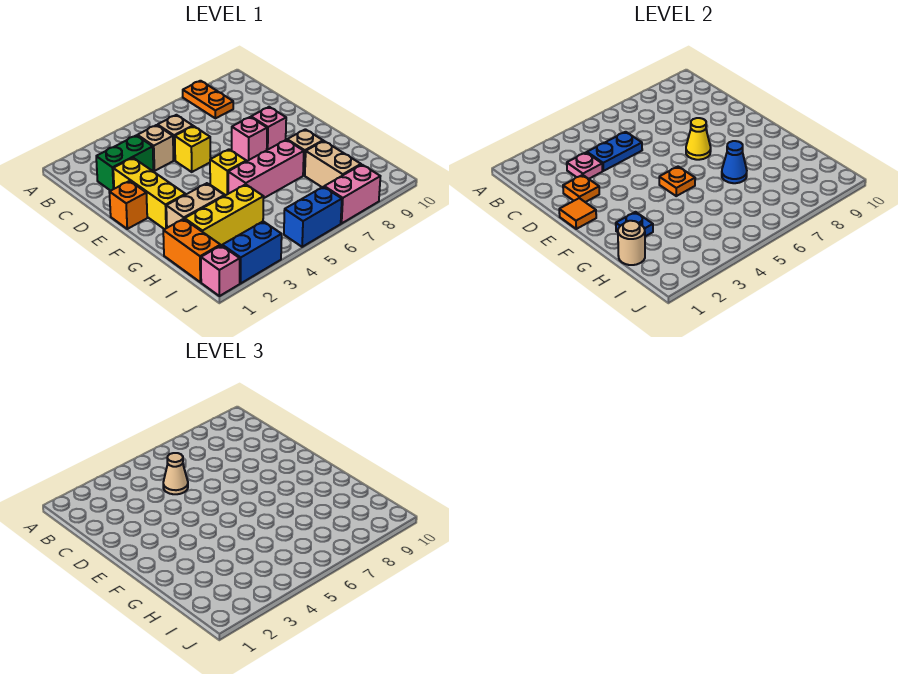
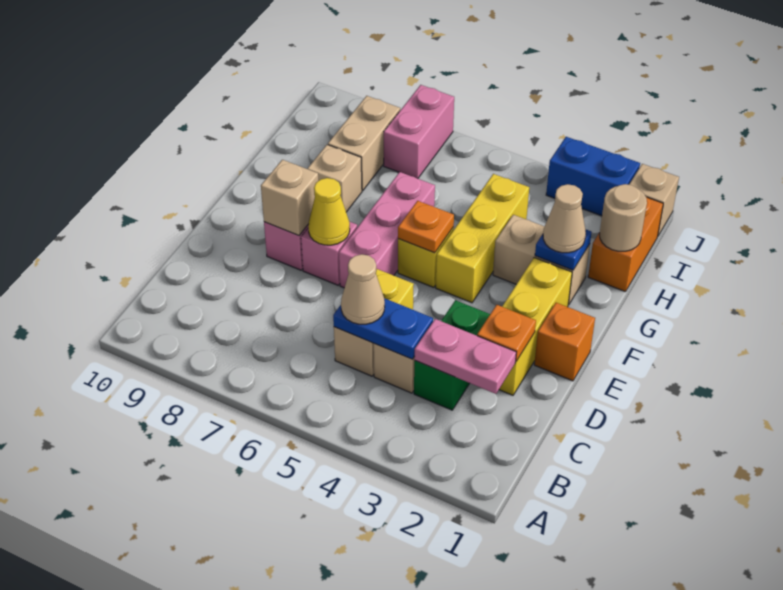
orange plate A8:B8 level 1 -> none
green brick C2:C3 level 1 -> green brick C3:D3 level 1
pink plate C3 level 2 -> pink plate C2:C3 level 2
orange tile E1 level 2 -> none
none -> tan brick E8 level 2
none -> tan cone G2 level 3
pink brick G5:G7 level 1 -> pink brick E6:G6 level 1
blue cone G7 level 2 -> none
yellow brick H2:H4 level 1 -> yellow brick F4:H4 level 1
pink brick J1 level 1 -> tan brick J1 level 1
blue brick J5:J6 level 1 -> none
pink brick J7:J8 level 1 -> pink brick I7:J7 level 1

